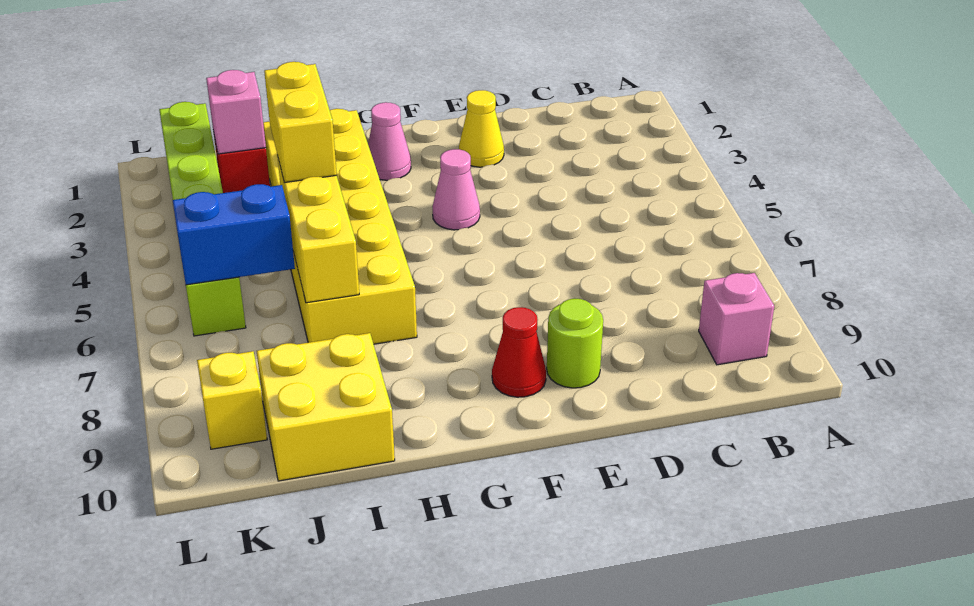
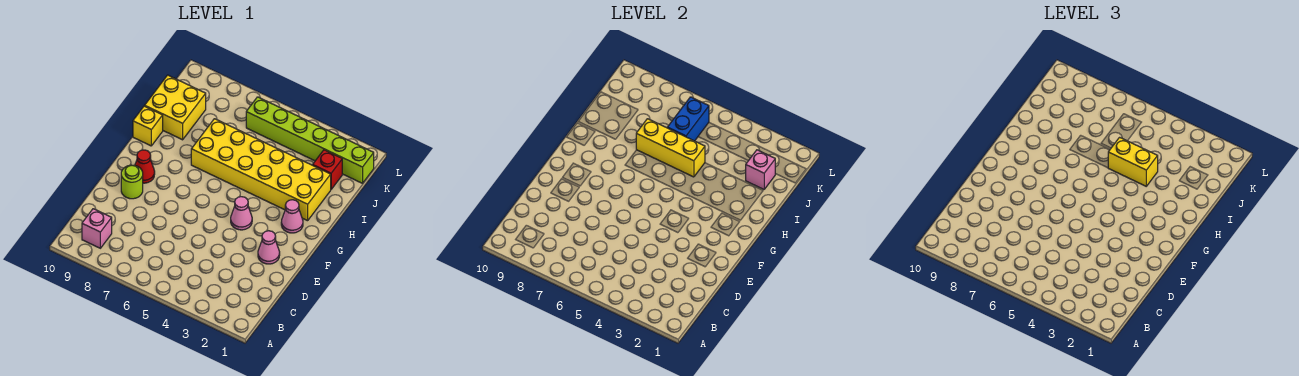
yellow cone E2 level 1 -> pink cone E2 level 1
yellow brick K9 level 1 -> yellow brick H10 level 1

